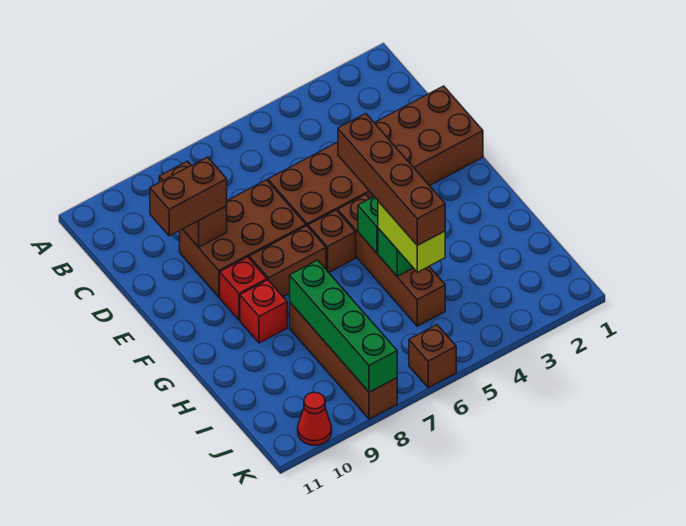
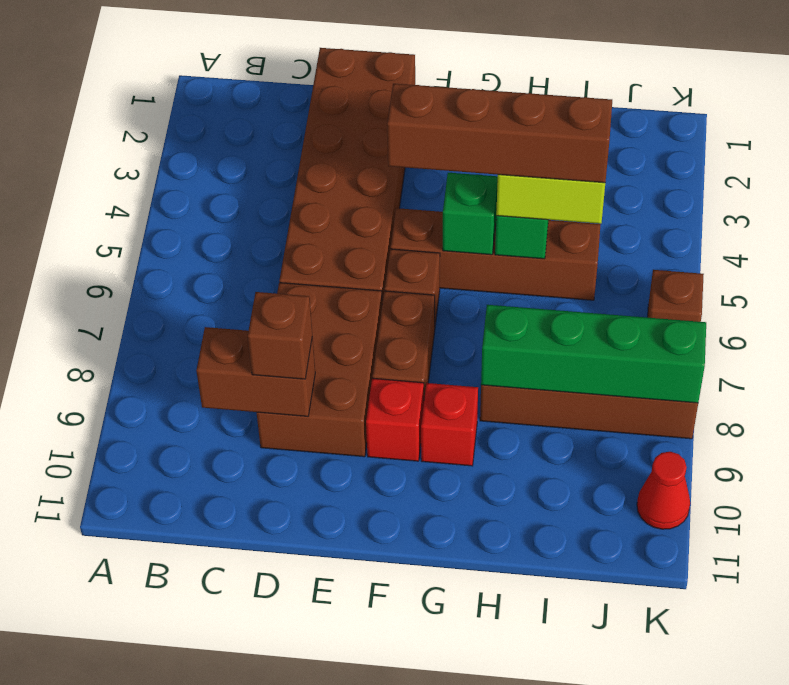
brown brick D9:D10 level 3 -> brown brick D9 level 3

